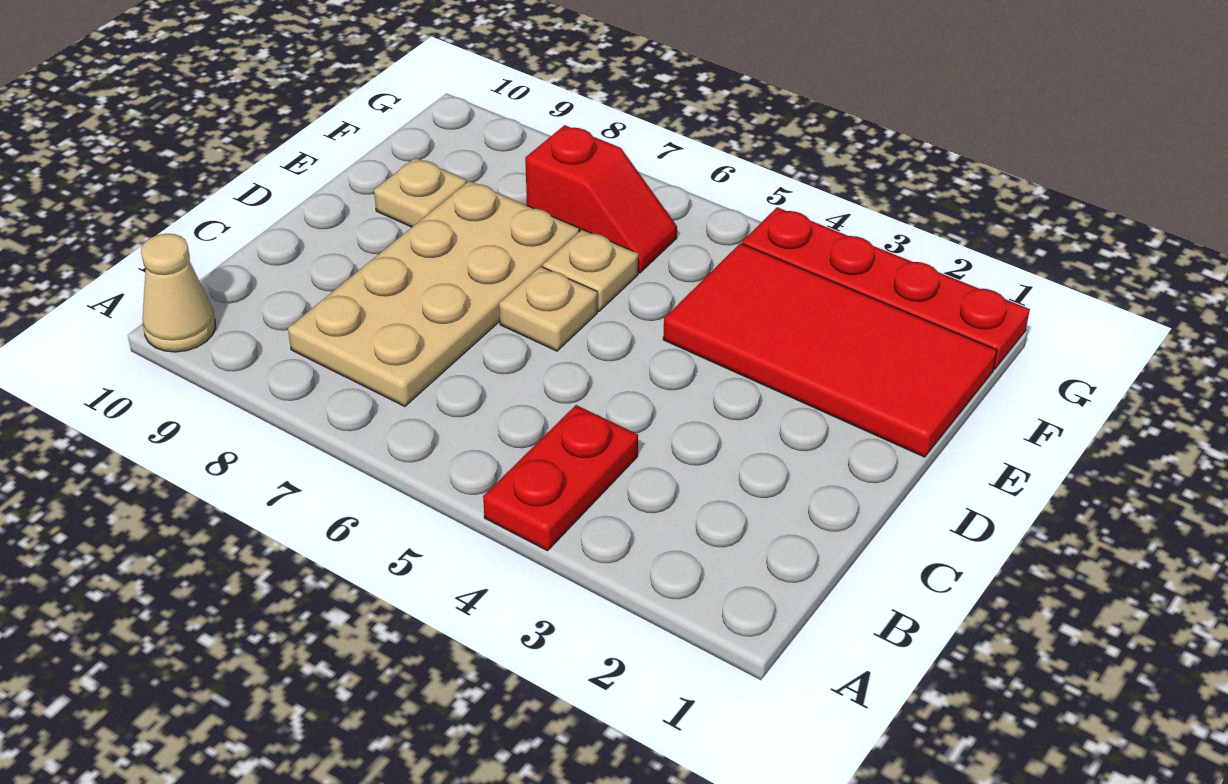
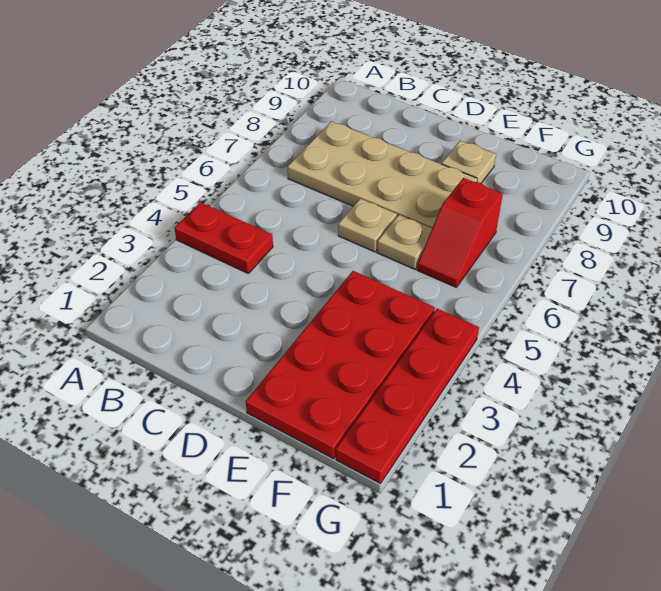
tan cone A10 level 1 -> none
red tile E1:F4 level 1 -> red plate E1:F4 level 1

